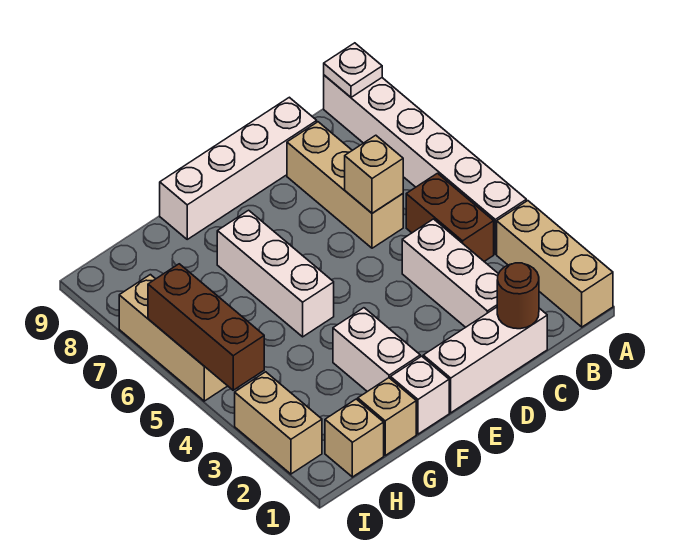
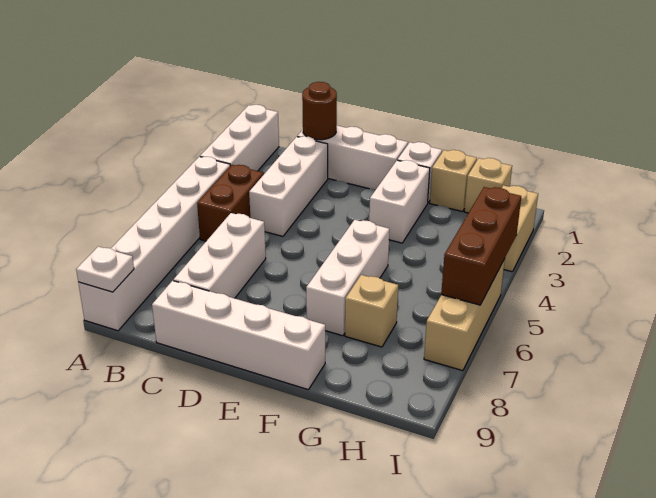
tan brick A1:A3 level 1 -> white brick A1:A3 level 1
tan brick C6:C8 level 1 -> white brick C6:C8 level 1
tan brick C6 level 2 -> tan brick G7 level 1

